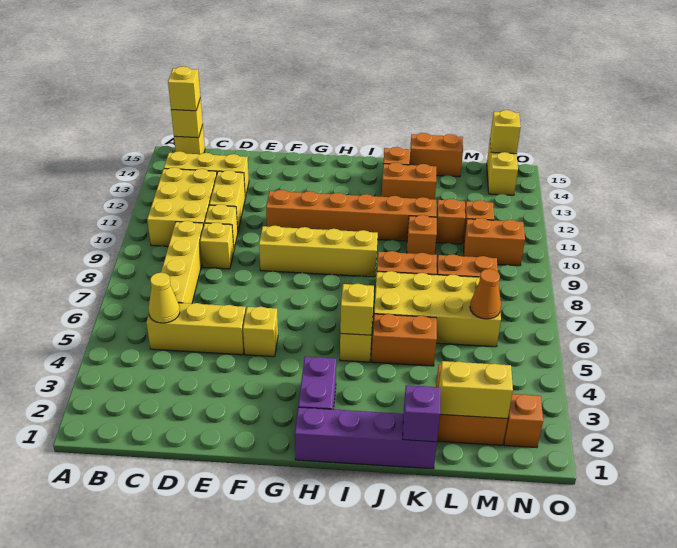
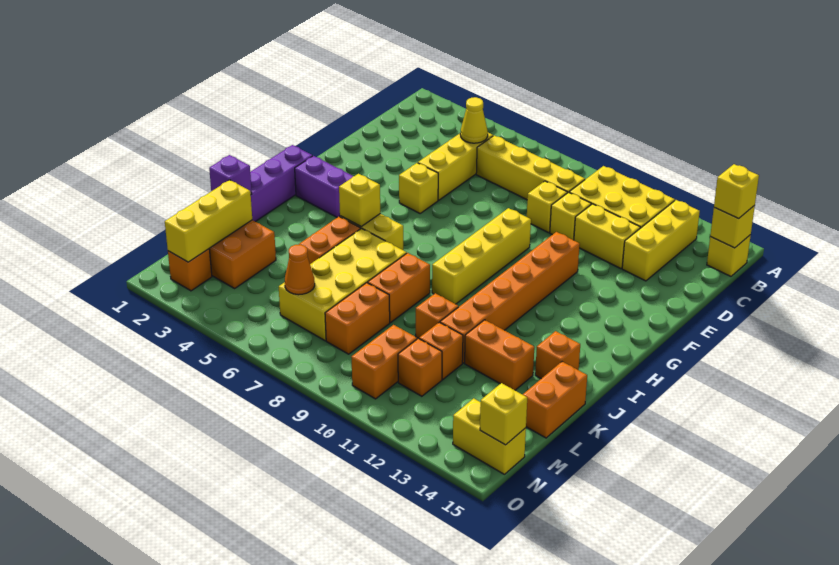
orange brick J13:K13 level 1 -> orange brick K12:K13 level 1
yellow brick L2:M2 level 2 -> yellow brick L2:N2 level 2

